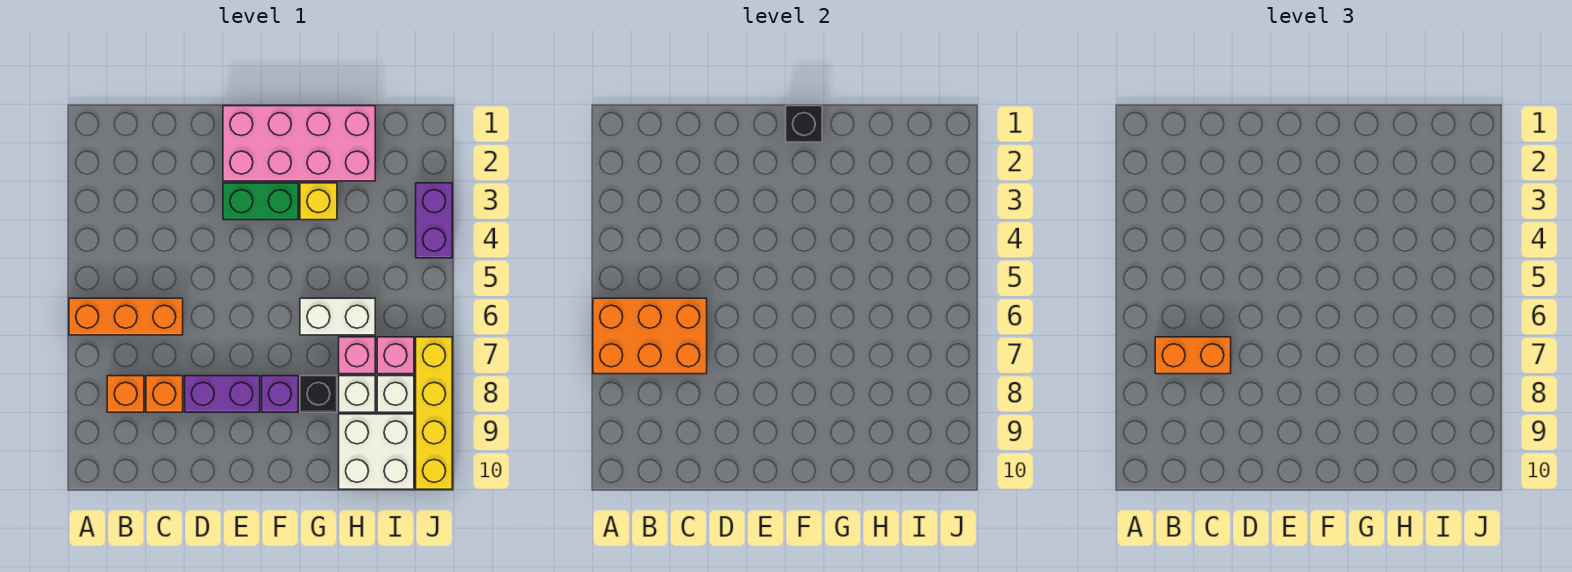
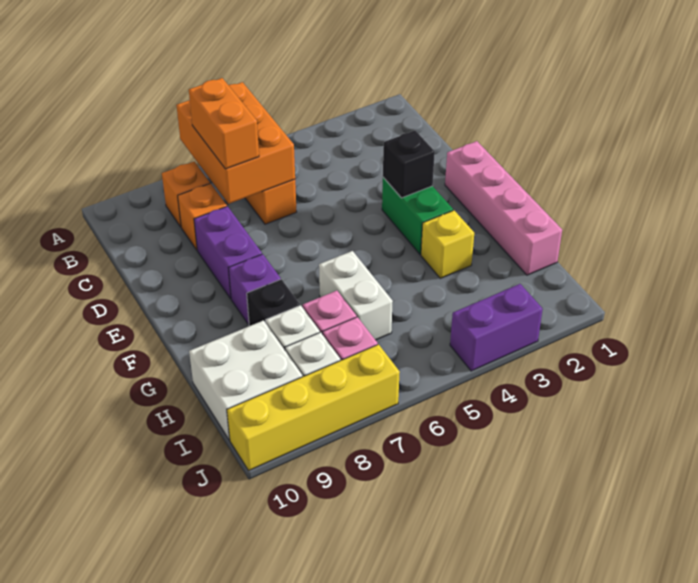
pink brick E1:H2 level 1 -> pink brick E1:H1 level 1
black brick F1 level 2 -> black brick E3 level 2

